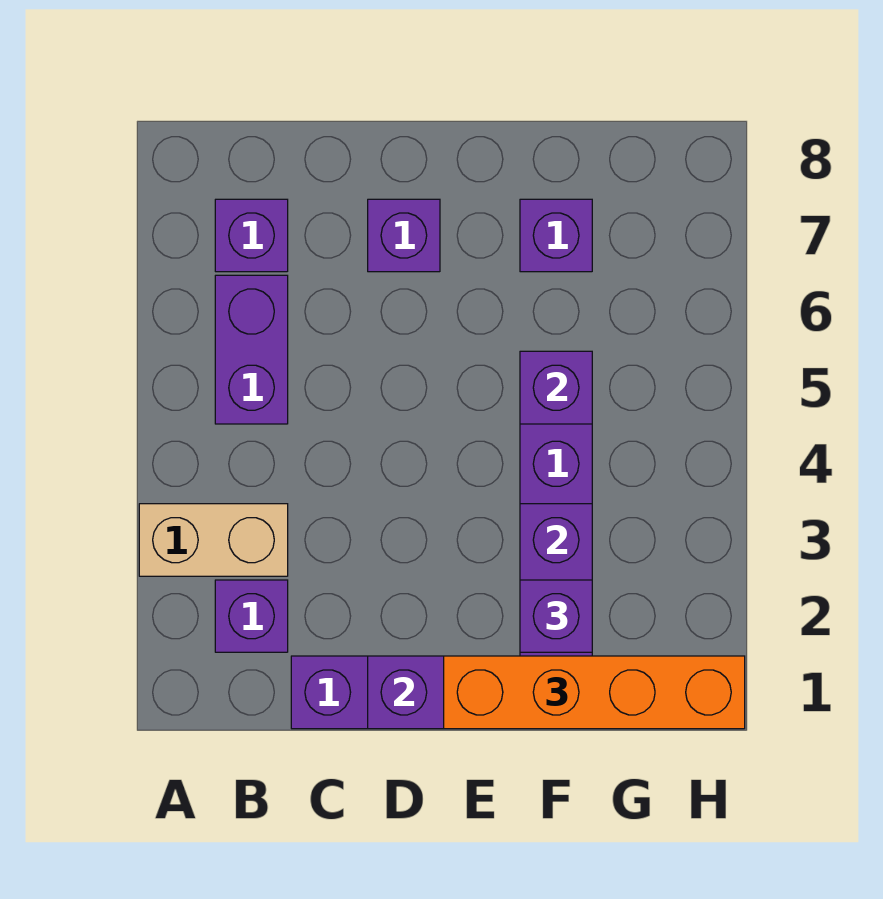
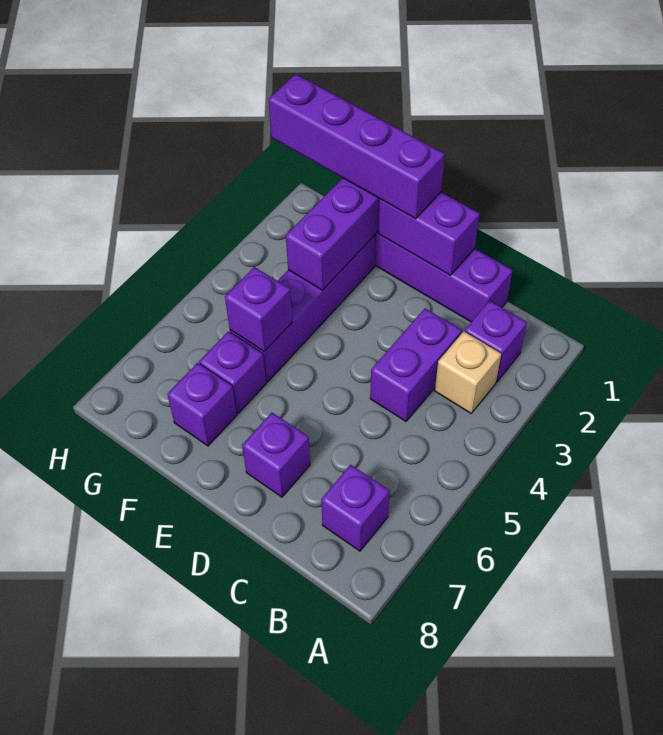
tan brick A3:B3 level 1 -> tan brick B3 level 1
purple brick B5:B6 level 1 -> purple brick C3:C4 level 1
orange brick E1:H1 level 3 -> purple brick E1:H1 level 3
purple brick F2 level 3 -> purple brick F6 level 1

